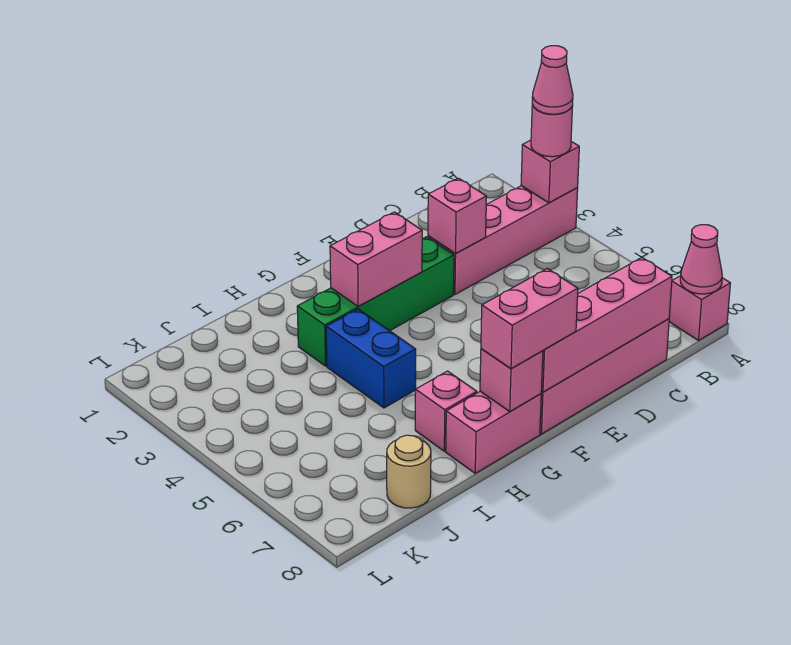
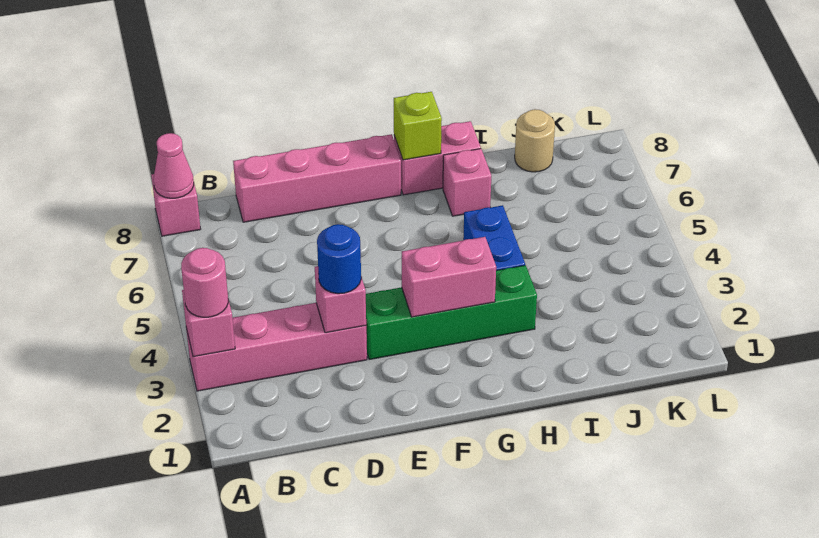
pink cone A3 level 4 -> none
pink brick C8:F8 level 2 -> none
none -> blue round brick D3 level 3
pink brick F8:G8 level 3 -> none
pink brick G8 level 2 -> lime brick G8 level 2

